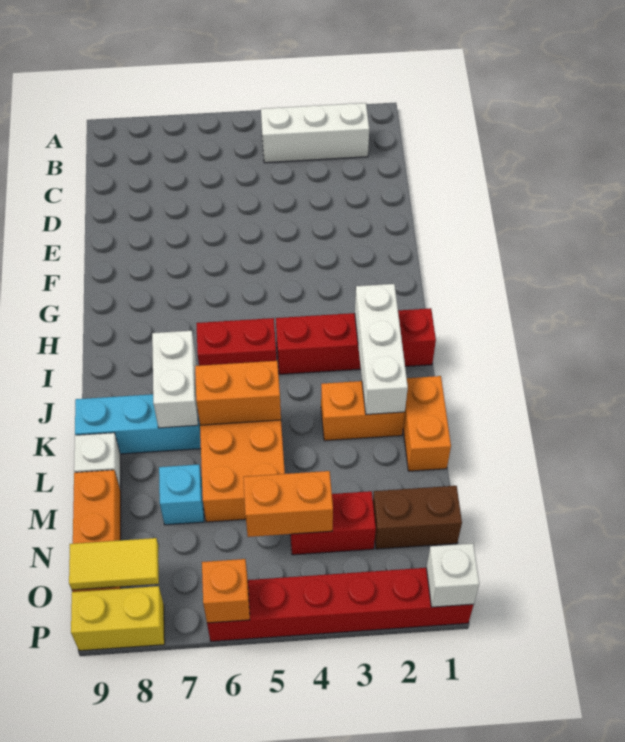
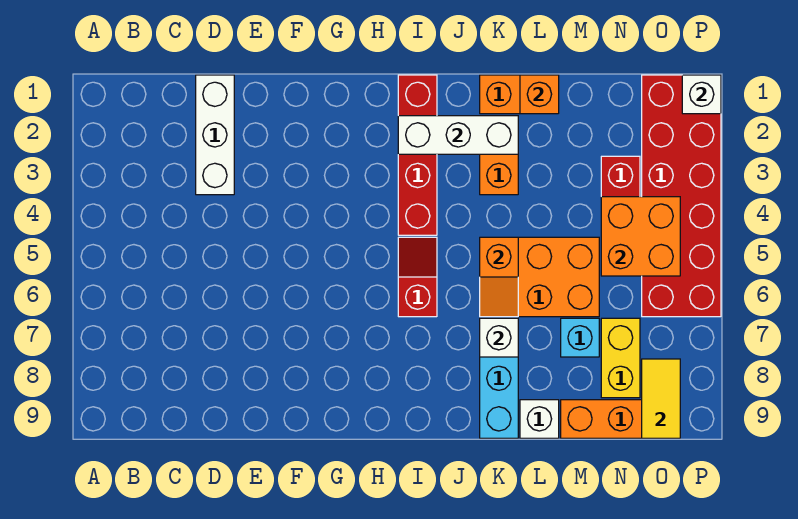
white brick B2:B4 level 1 -> white brick D1:D3 level 1
red brick I5:I6 level 1 -> red slope I5:I6 level 1 top 6
white brick J7:K7 level 2 -> white brick K7 level 2
orange brick K5:K6 level 2 -> orange slope K5:K6 level 2 top 5
brown brick N1:N2 level 1 -> none
orange brick N4:N5 level 2 -> orange brick N4:O5 level 2
red brick P1:P6 level 1 -> red brick O1:P6 level 1
orange brick P6 level 2 -> orange brick L1 level 2
yellow brick P8:P9 level 1 -> yellow brick N7:N8 level 1

